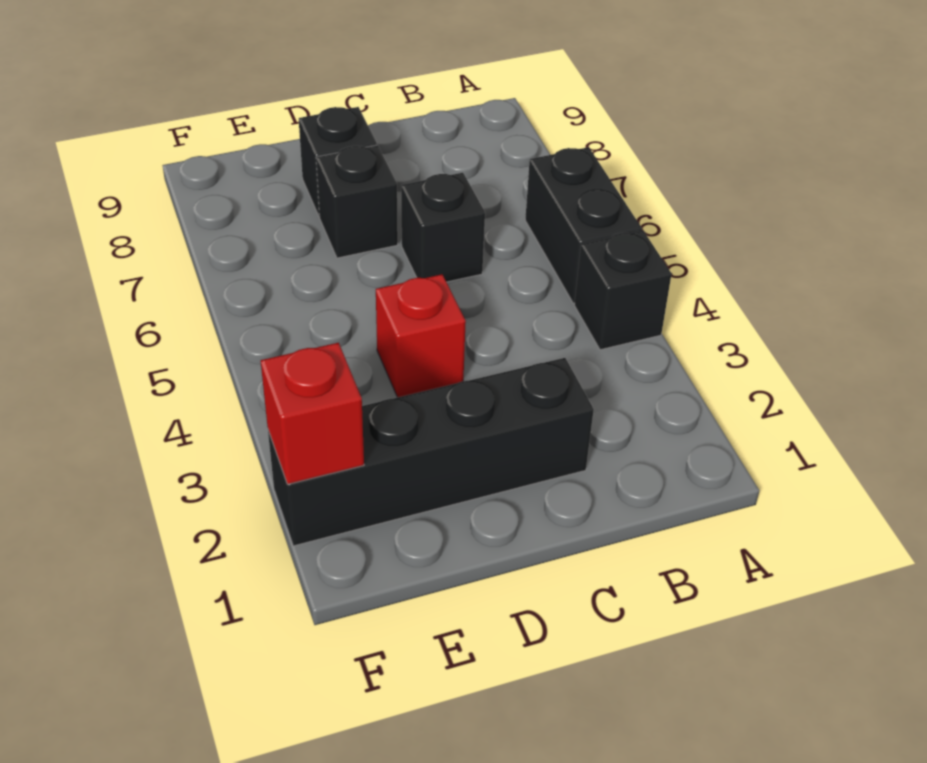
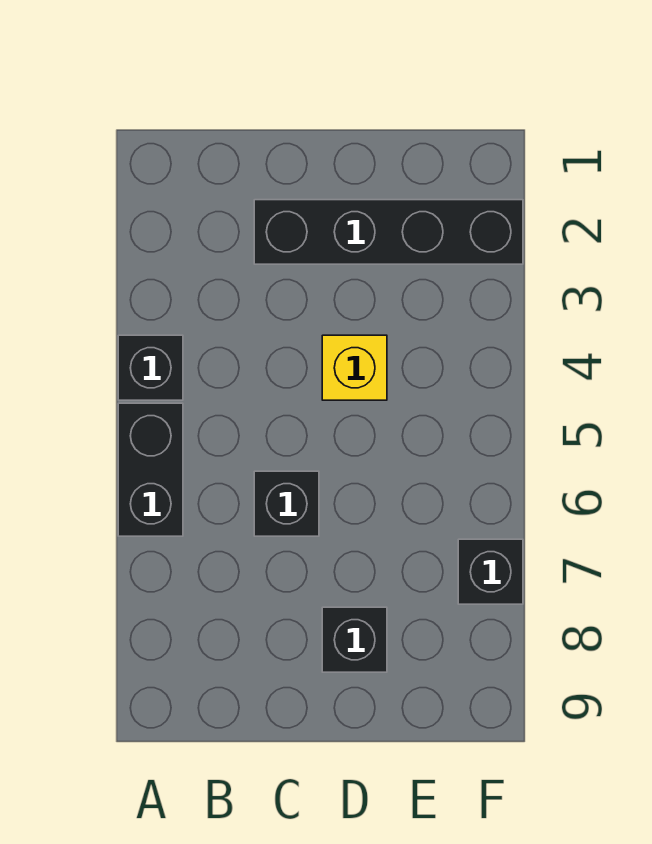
red brick D4 level 1 -> yellow brick D4 level 1
black brick D7 level 1 -> black brick F7 level 1
red brick F2 level 2 -> none

